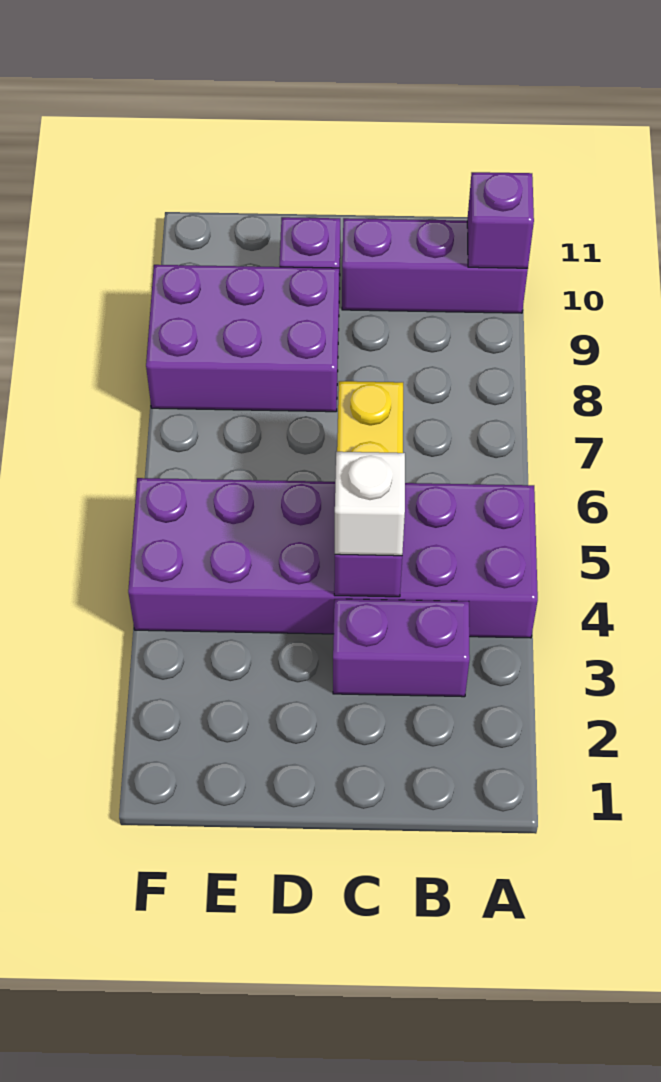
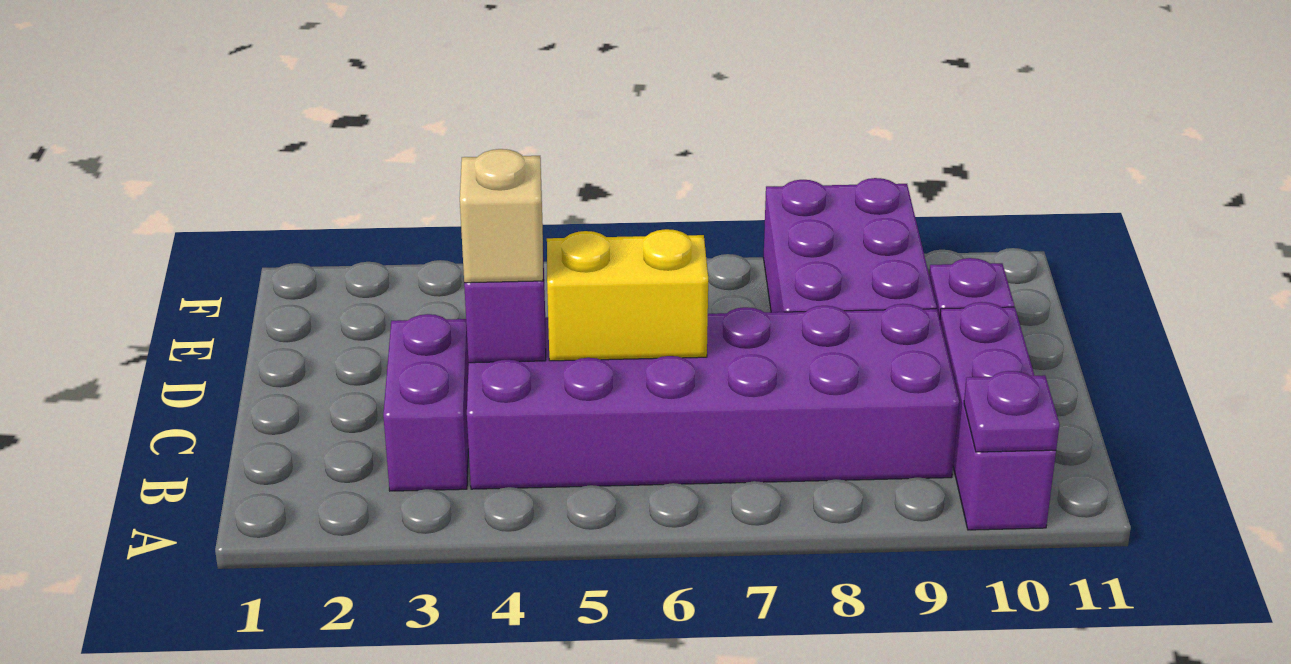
purple brick A4:F5 level 1 -> purple brick B4:C9 level 1
purple brick A10 level 2 -> purple plate A10 level 2
white brick C4 level 3 -> tan brick C4 level 3

